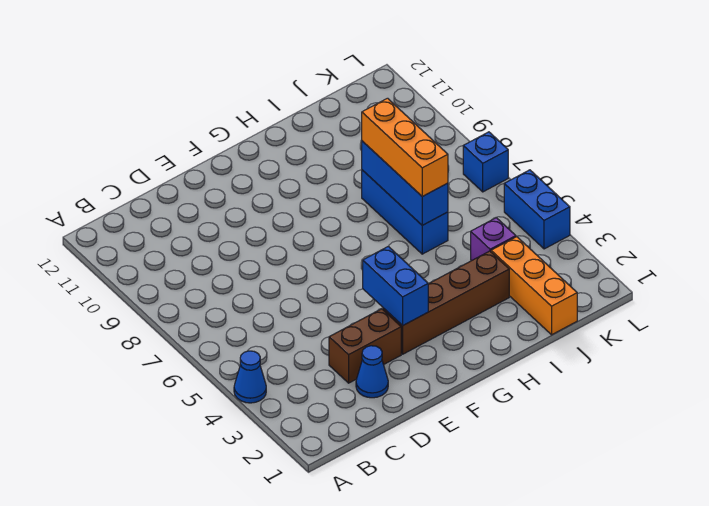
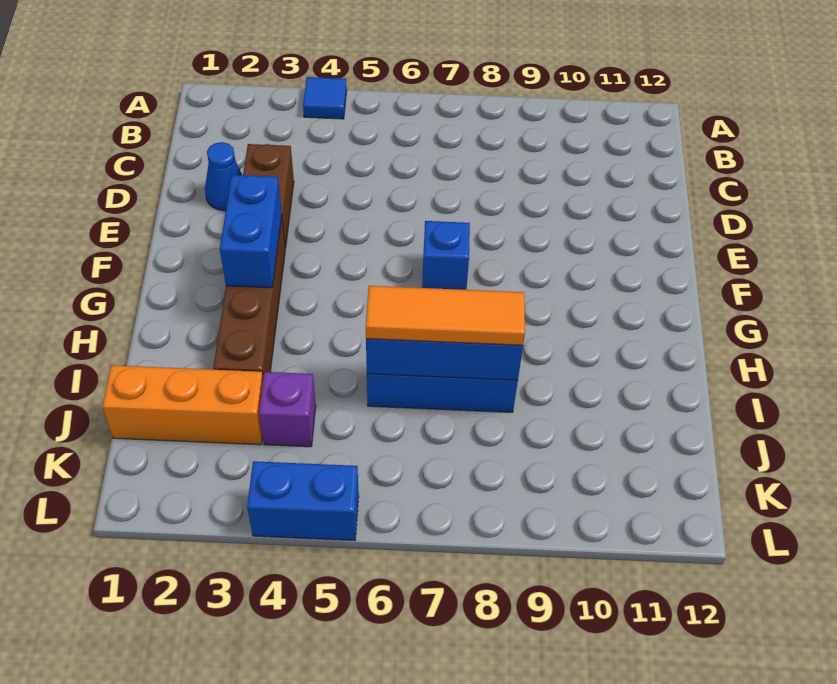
blue cone A4 level 1 -> blue tile A4 level 1
blue brick F3:F4 level 2 -> blue brick F3:G3 level 2
orange brick I6:I8 level 3 -> orange tile I6:I8 level 3
blue brick L7 level 1 -> blue brick F7 level 1

